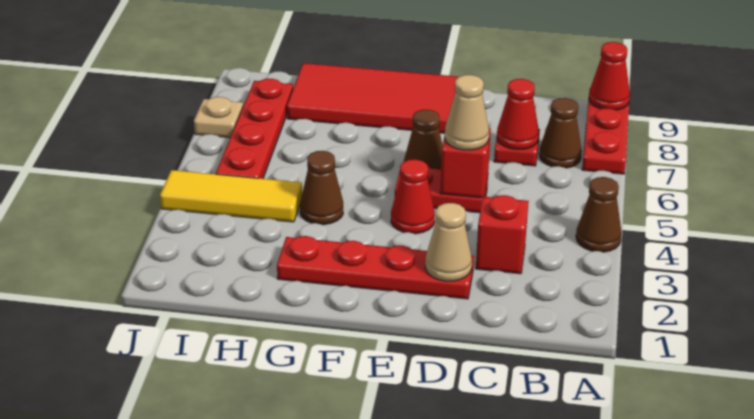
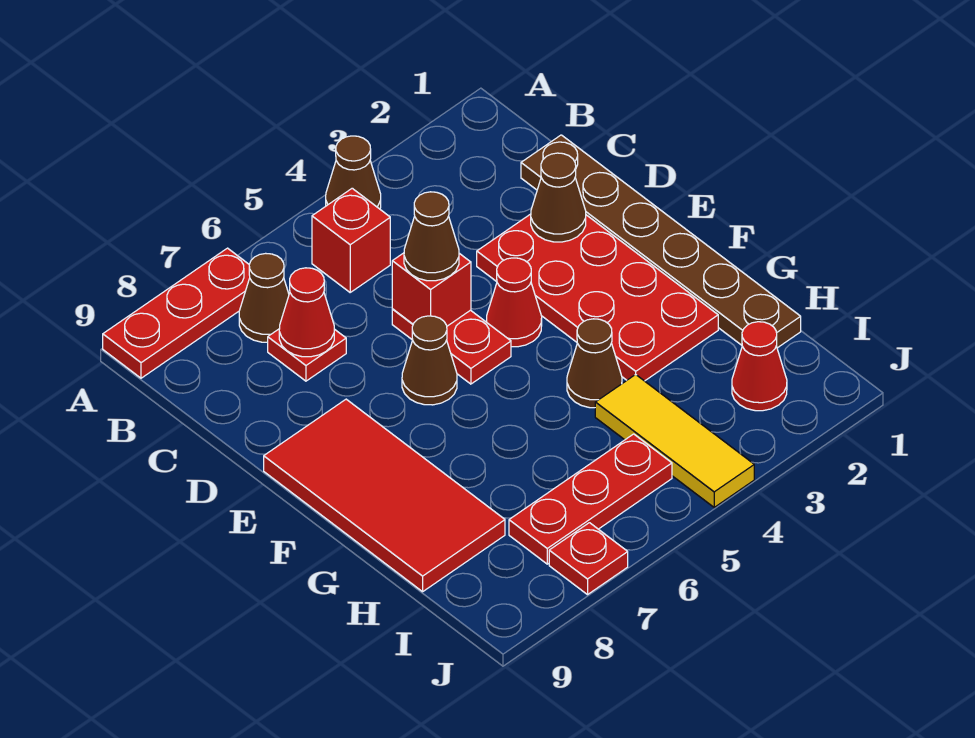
red cone A9 level 2 -> red cone I2 level 1
none -> brown plate C1:H1 level 1
red brick C3 level 1 -> red brick B5 level 1
red plate D2:G2 level 1 -> red plate D2:G3 level 1
tan cone D2 level 2 -> brown cone D2 level 2
tan cone D5 level 3 -> brown cone D5 level 3
red plate I5:I8 level 1 -> red plate I5:I7 level 1
tan plate J7 level 1 -> red plate J7 level 1

